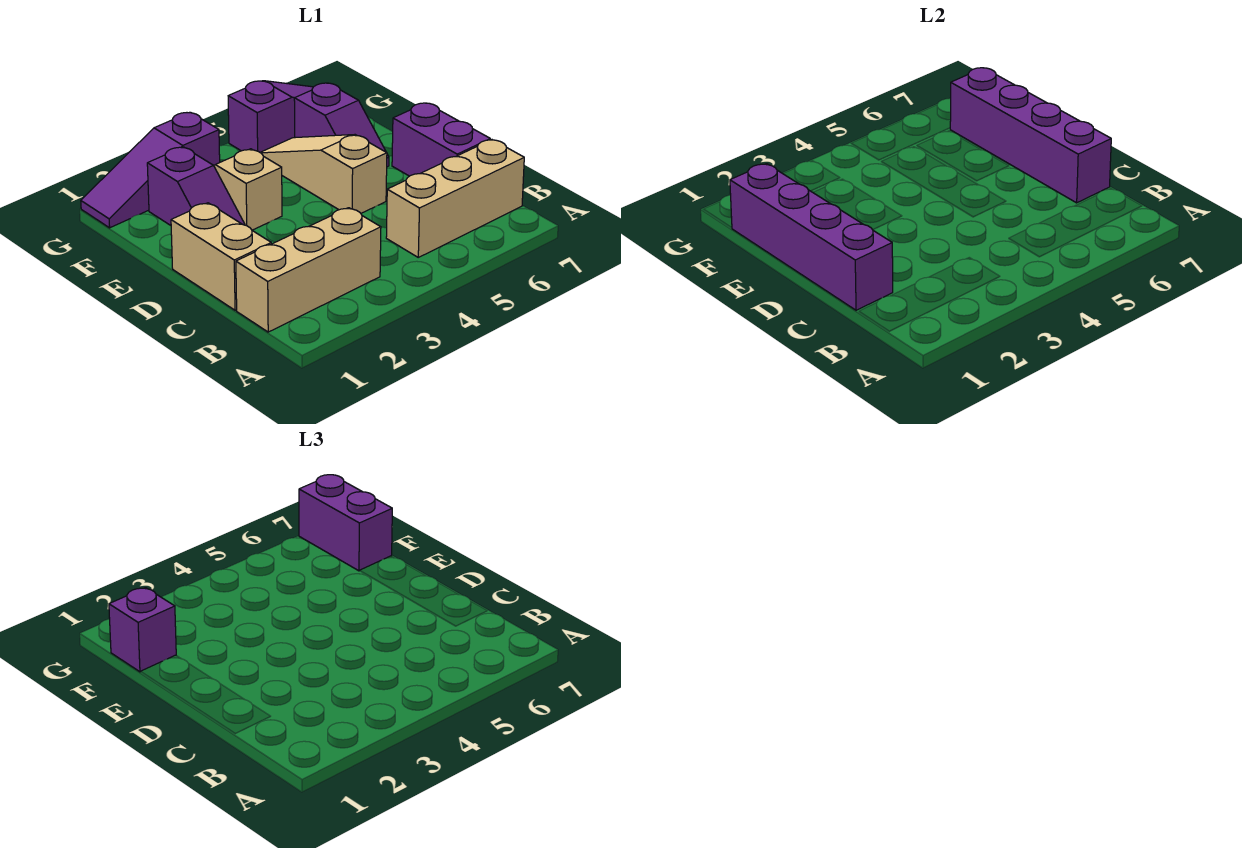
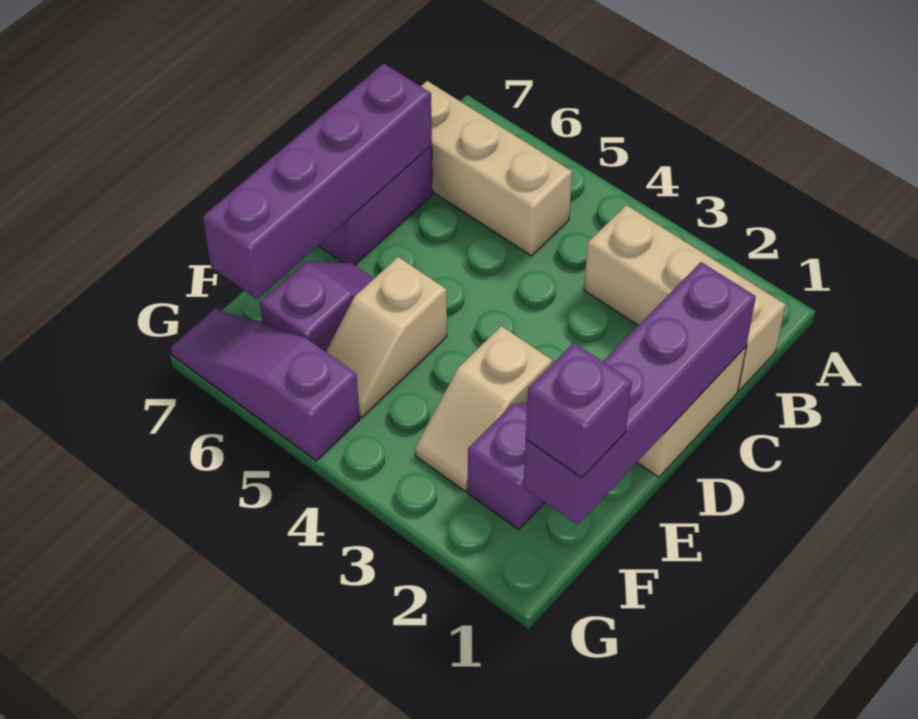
tan slope D5:F5 level 1 top D -> tan slope E5:F5 level 1 top E
purple brick F7:G7 level 3 -> none
purple slope G1:G3 level 1 top 3 -> none

